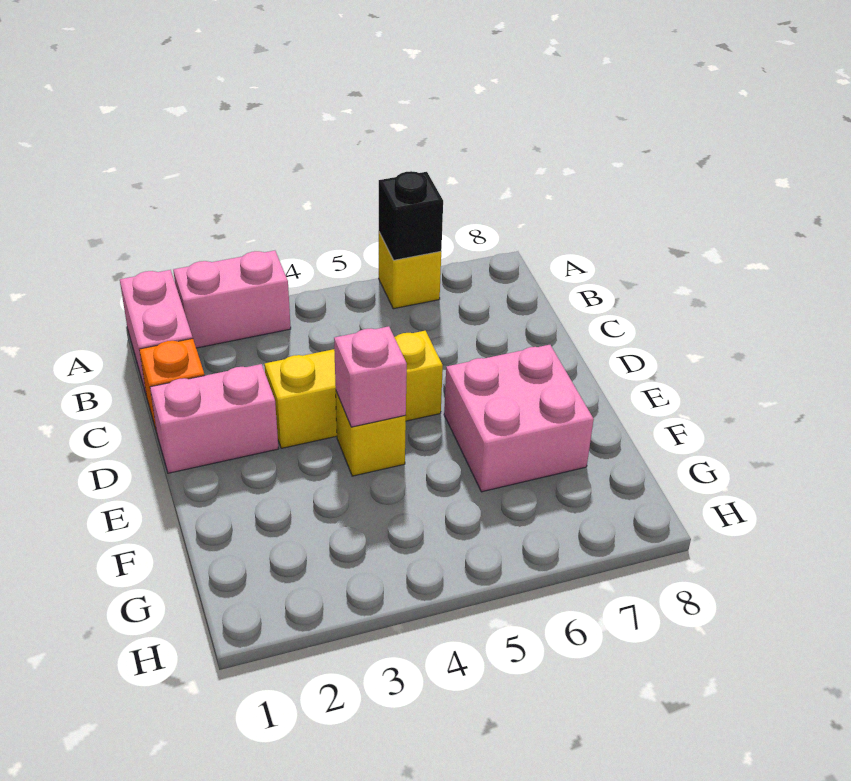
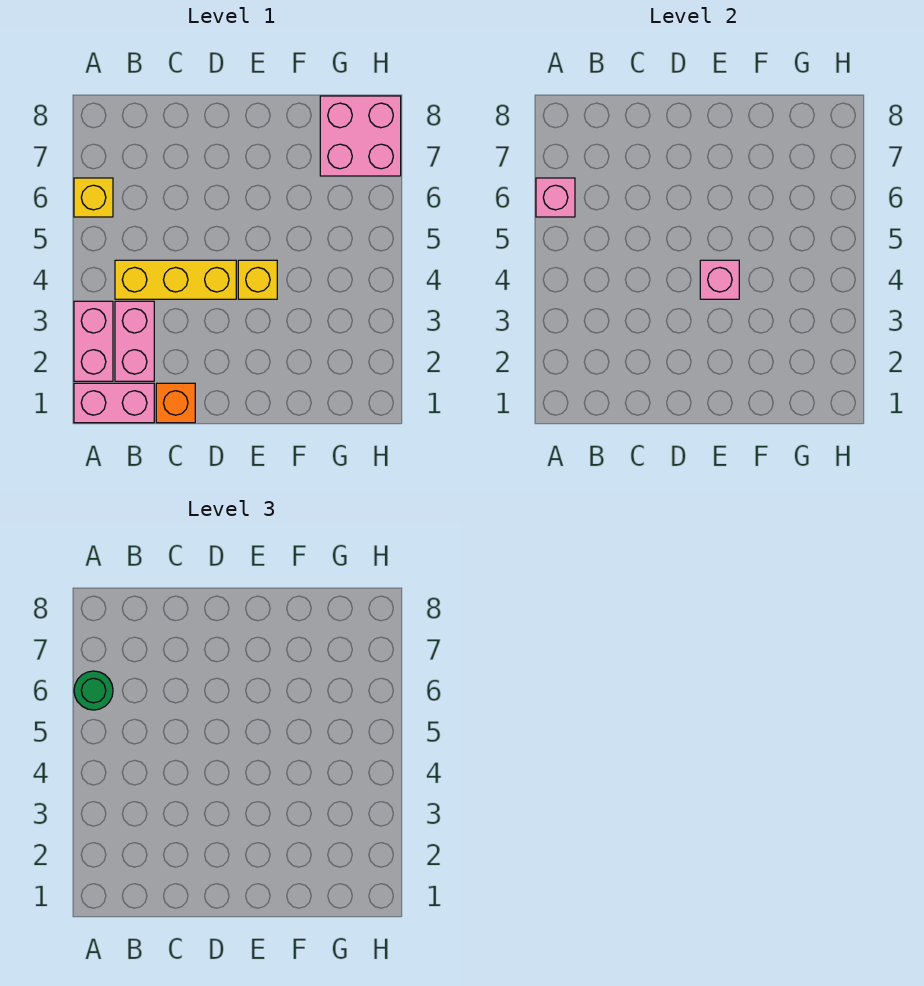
black brick A6 level 2 -> pink brick A6 level 2
none -> green round brick A6 level 3
pink brick D1:D2 level 1 -> pink brick B2:B3 level 1
yellow brick D3:D5 level 1 -> yellow brick B4:D4 level 1
pink brick E6:F7 level 1 -> pink brick G7:H8 level 1

